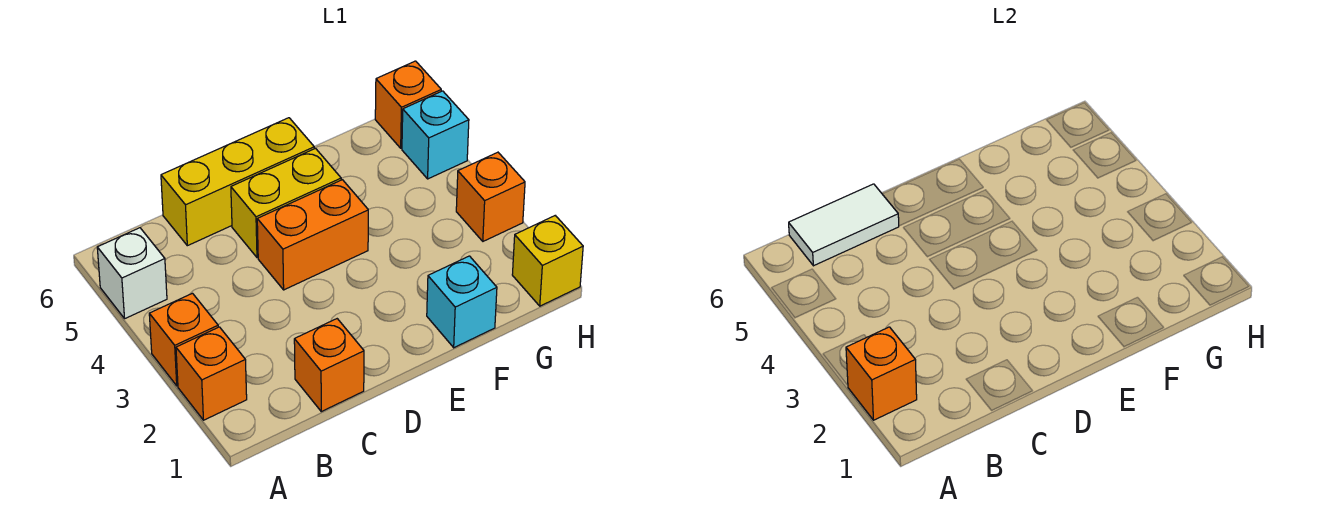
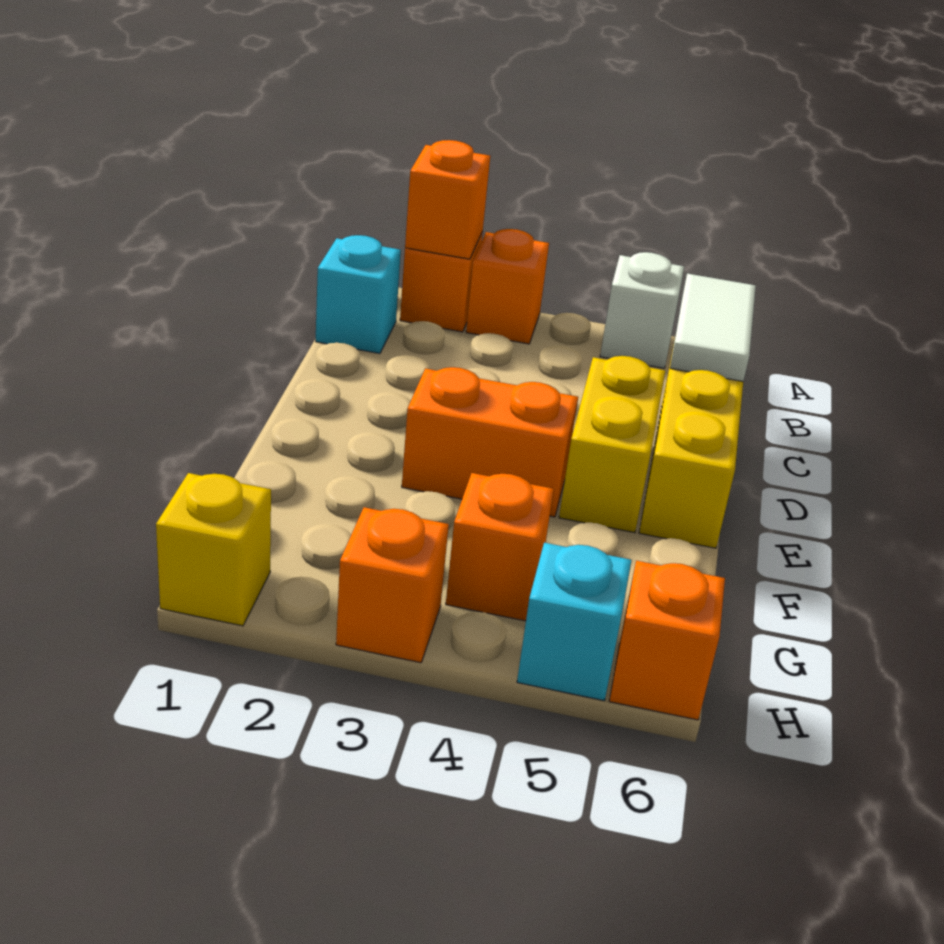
orange brick C1 level 1 -> orange brick G4 level 1
orange brick D4:E4 level 1 -> orange brick E3:E4 level 1
cyan brick F1 level 1 -> cyan brick B1 level 1

